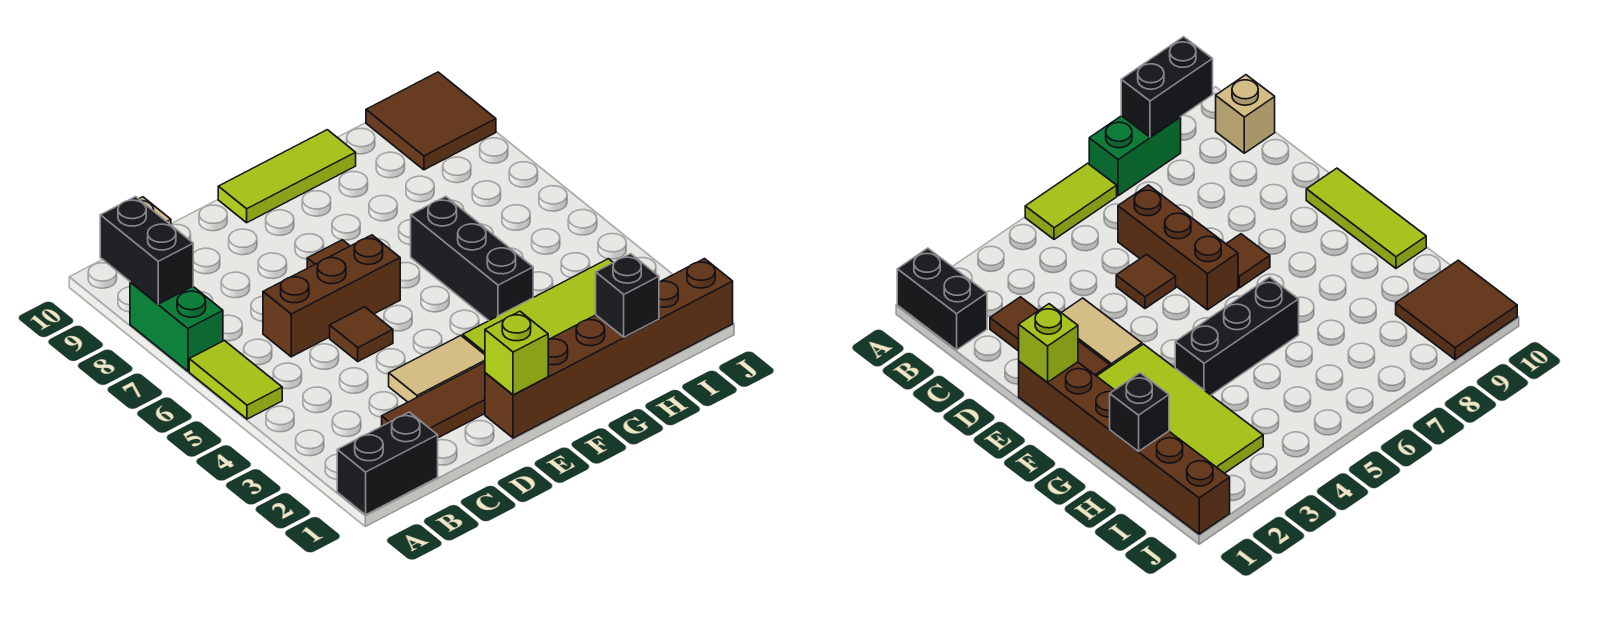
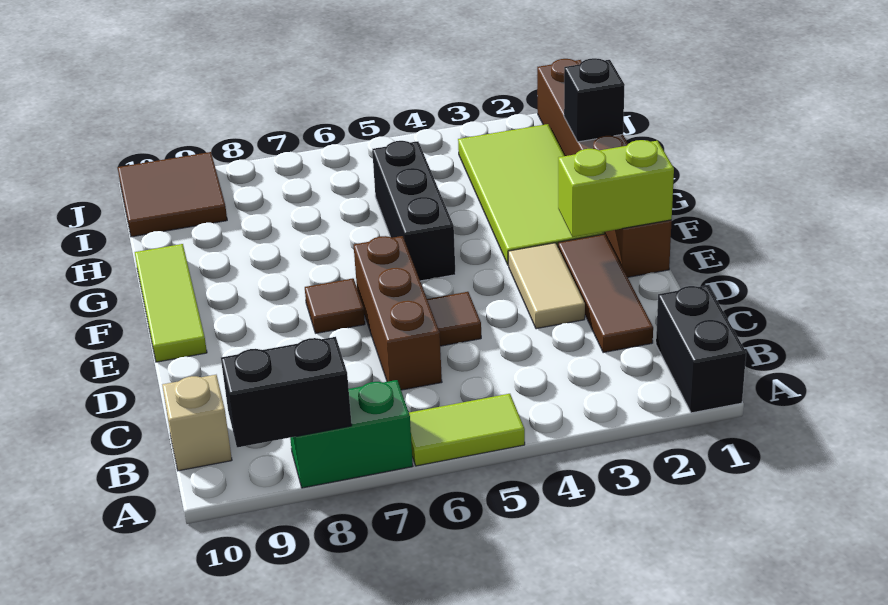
lime brick E1 level 2 -> lime brick E1:E2 level 2
black brick G4:G6 level 1 -> black brick F5:H5 level 1

